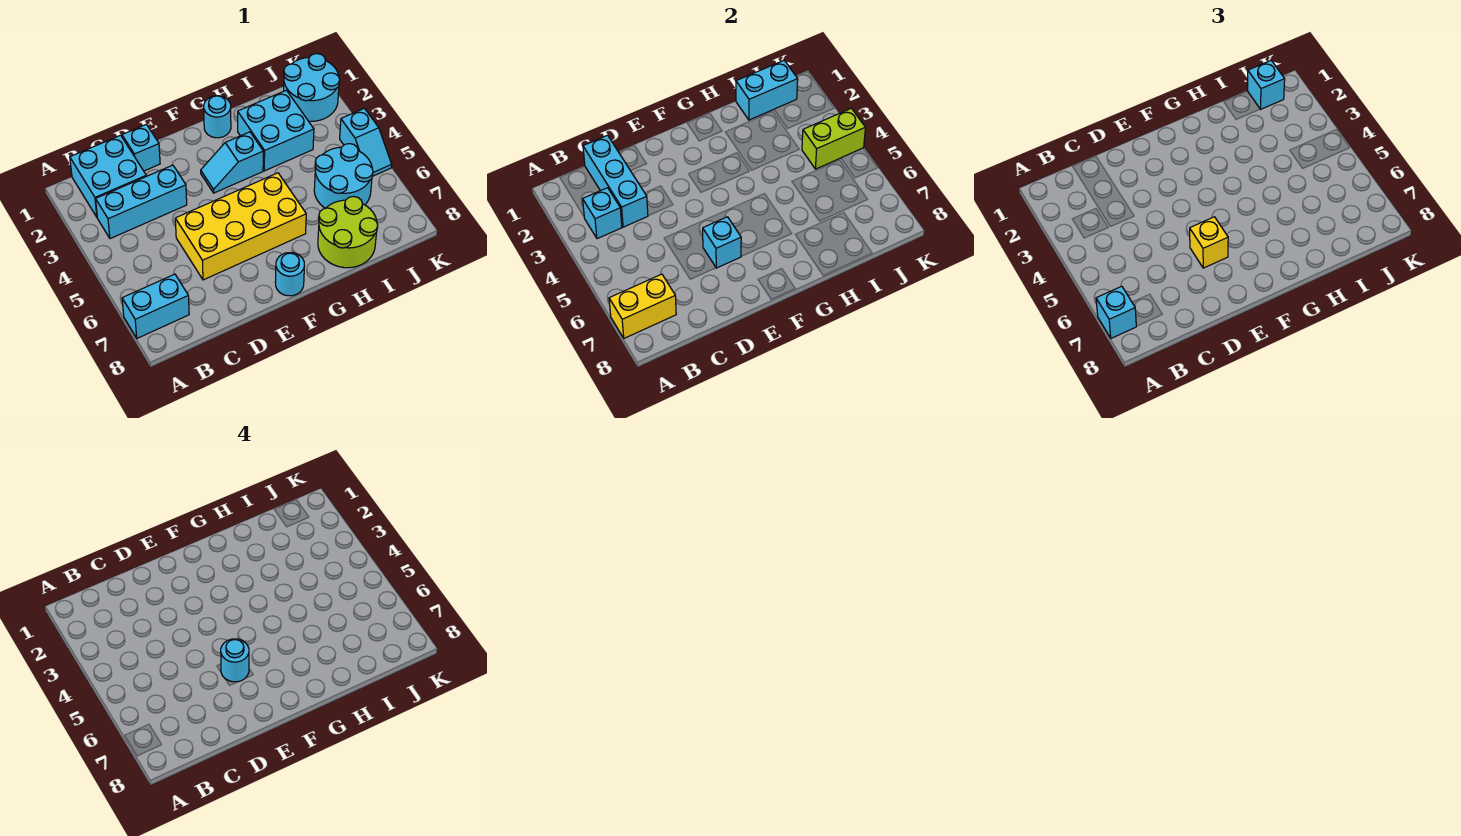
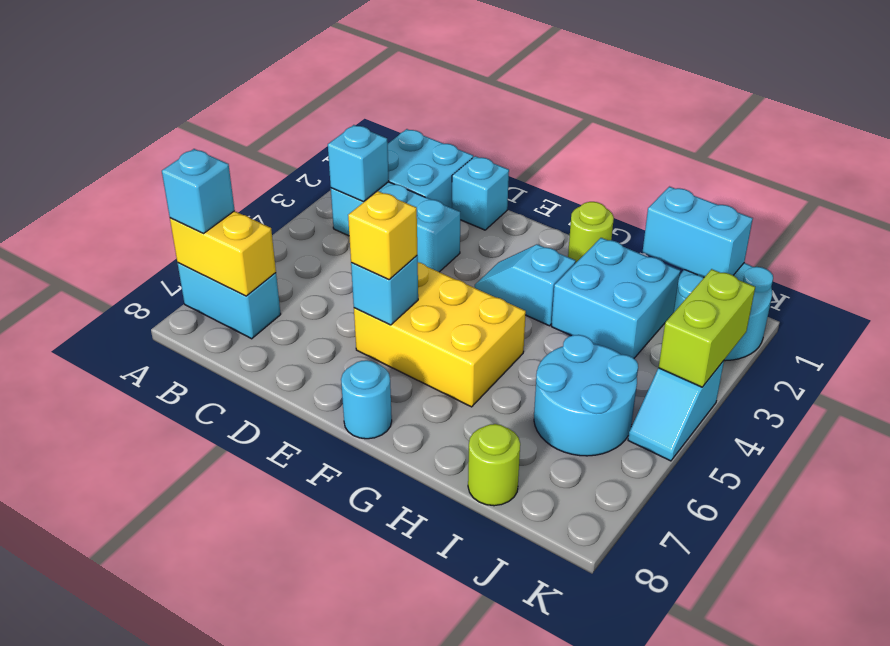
cyan brick C1:C3 level 2 -> none
yellow brick D5:G6 level 1 -> yellow brick E5:G6 level 1
cyan round brick E6 level 4 -> none
cyan round brick G1 level 1 -> lime round brick G1 level 1
lime round brick H7:I8 level 1 -> lime round brick I8 level 1
cyan brick J1 level 3 -> none
lime brick J4:K4 level 2 -> lime brick K3:K4 level 2

